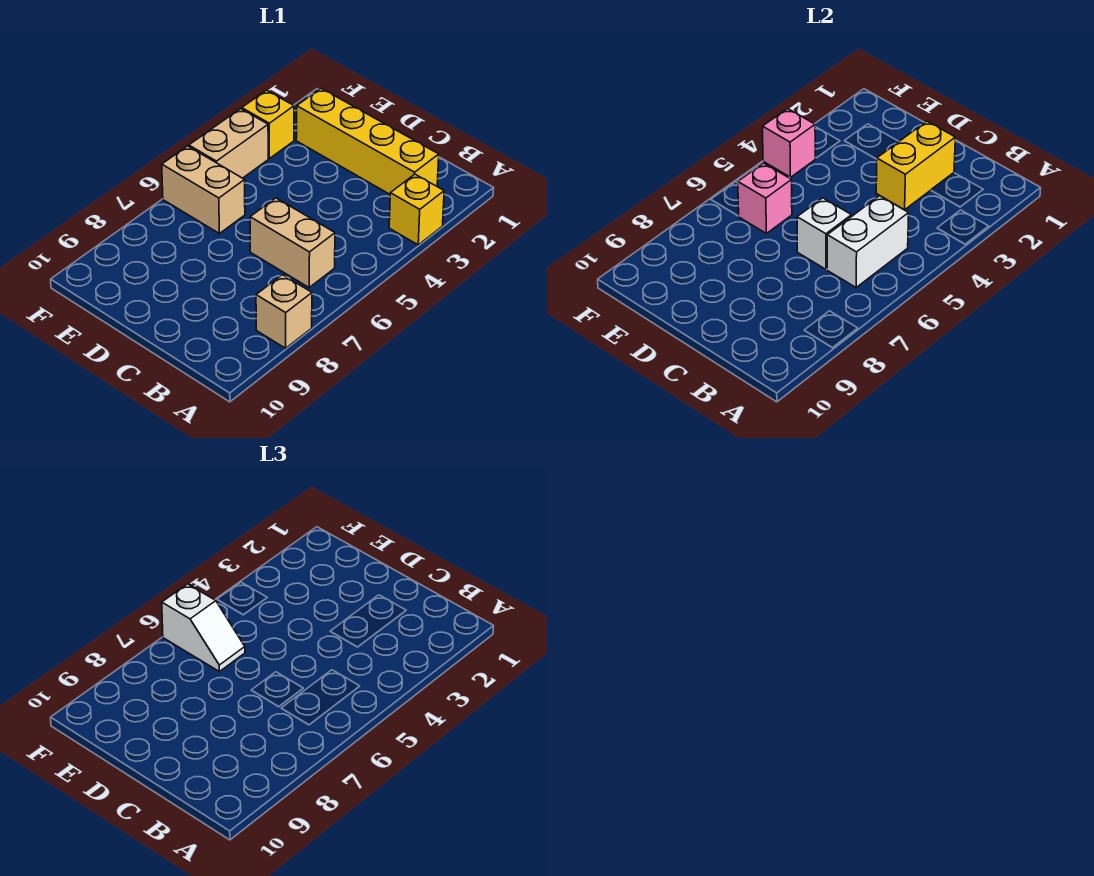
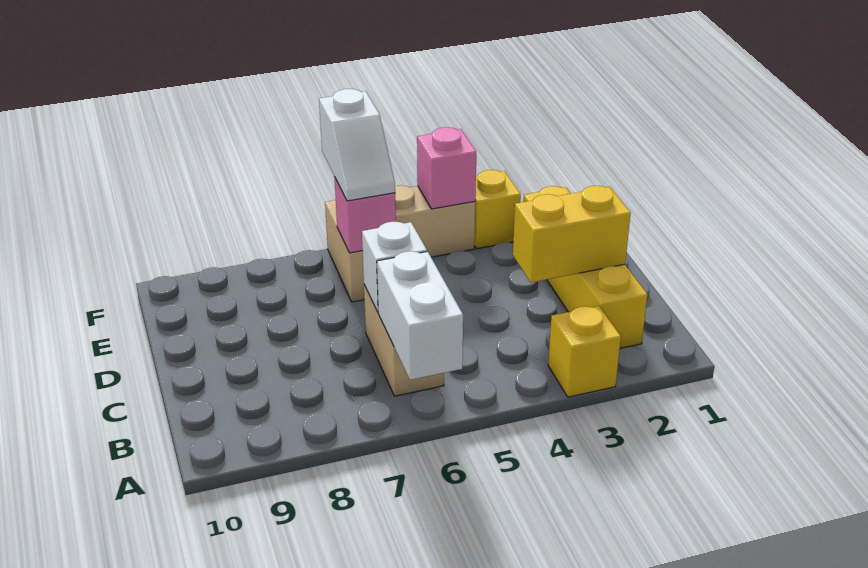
tan brick A8 level 1 -> none
white brick B5:B6 level 2 -> white brick A6:B6 level 2

